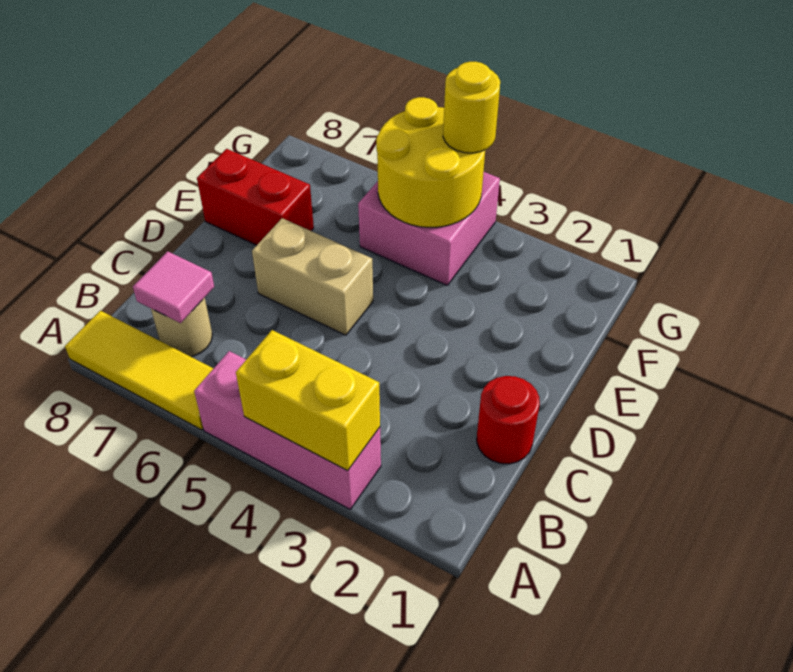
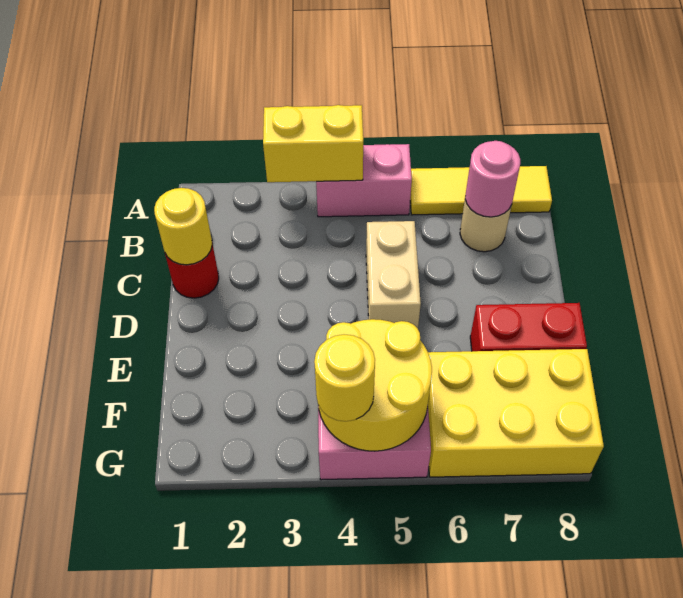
pink brick A3:A5 level 1 -> pink brick A4:A5 level 1
pink tile B7 level 2 -> pink round brick B7 level 2
none -> yellow round brick C1 level 2
tan brick D5:D6 level 1 -> tan brick C5:D5 level 1
none -> yellow brick F6:G8 level 1

